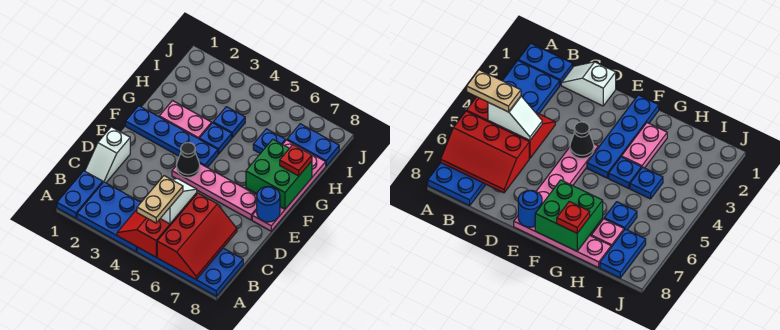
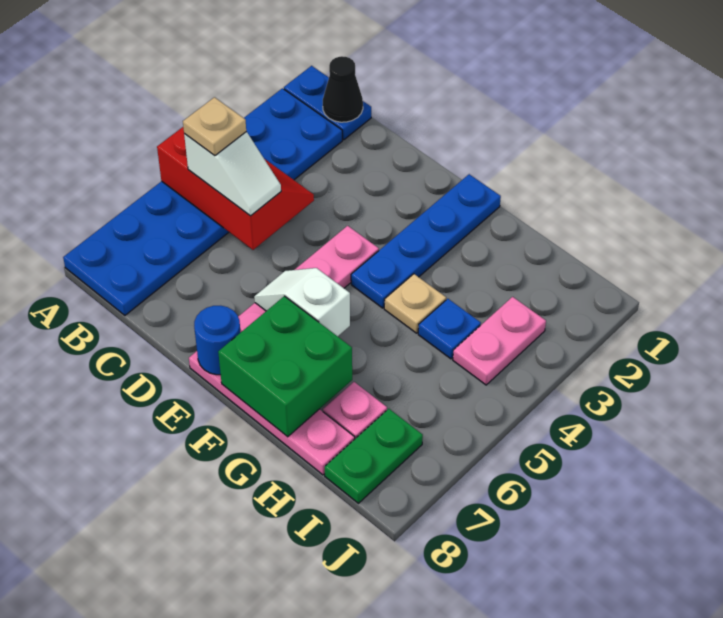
tan plate A5:B5 level 4 -> tan plate B5 level 4
red slope A6:C7 level 2 top 6 -> none
white slope C1:D1 level 1 top D -> white slope E6:F6 level 2 top F
black cone E4 level 2 -> black cone B1 level 2
pink plate G2:G3 level 1 -> pink plate I3:I4 level 1
blue plate G4 level 1 -> tan plate G4 level 1
red plate G8 level 3 -> none
blue plate H6 level 1 -> none
blue plate I7:I8 level 1 -> green plate I7:I8 level 1

